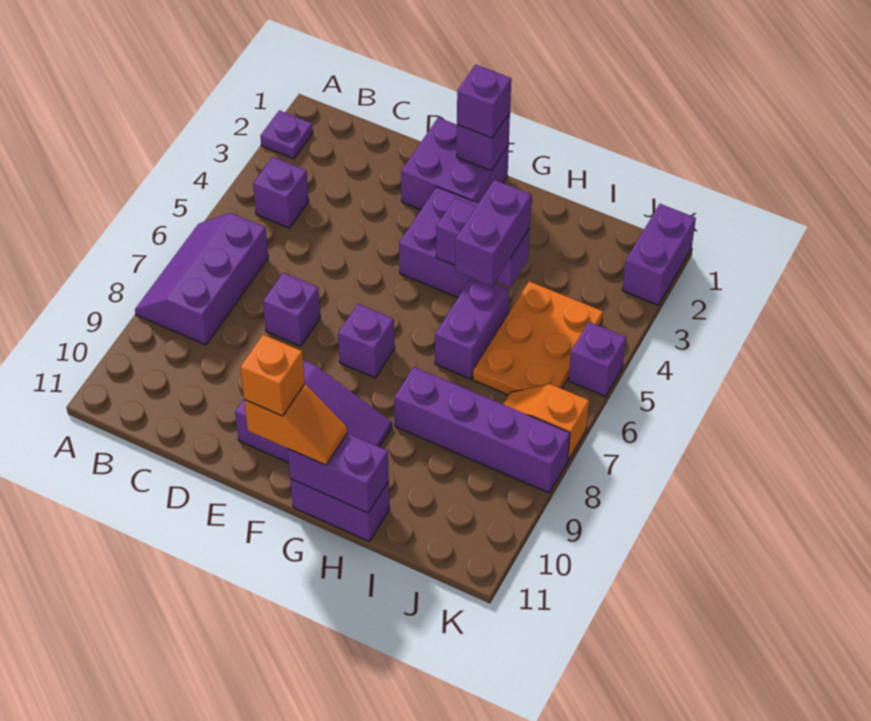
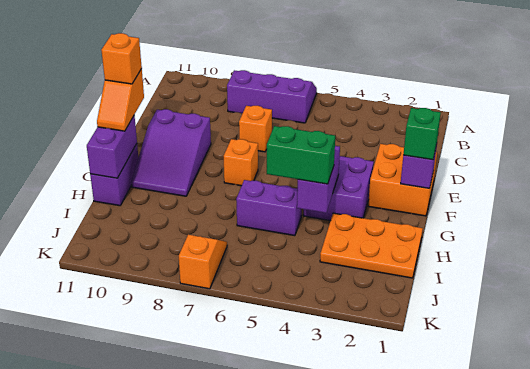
purple plate A2 level 1 -> none
purple brick B4 level 1 -> none
purple brick D7 level 1 -> orange brick D7 level 1
purple brick E1:F2 level 1 -> orange brick E1:F2 level 1
purple brick F1 level 3 -> green brick F1 level 3
purple brick F7 level 1 -> orange brick F7 level 1
purple brick H4:H5 level 3 -> green brick H4:H5 level 3
purple brick H8:K8 level 1 -> none
orange plate I4:J6 level 1 -> orange plate H1:I3 level 1
purple brick K1:K2 level 1 -> none
purple brick K5 level 1 -> none

